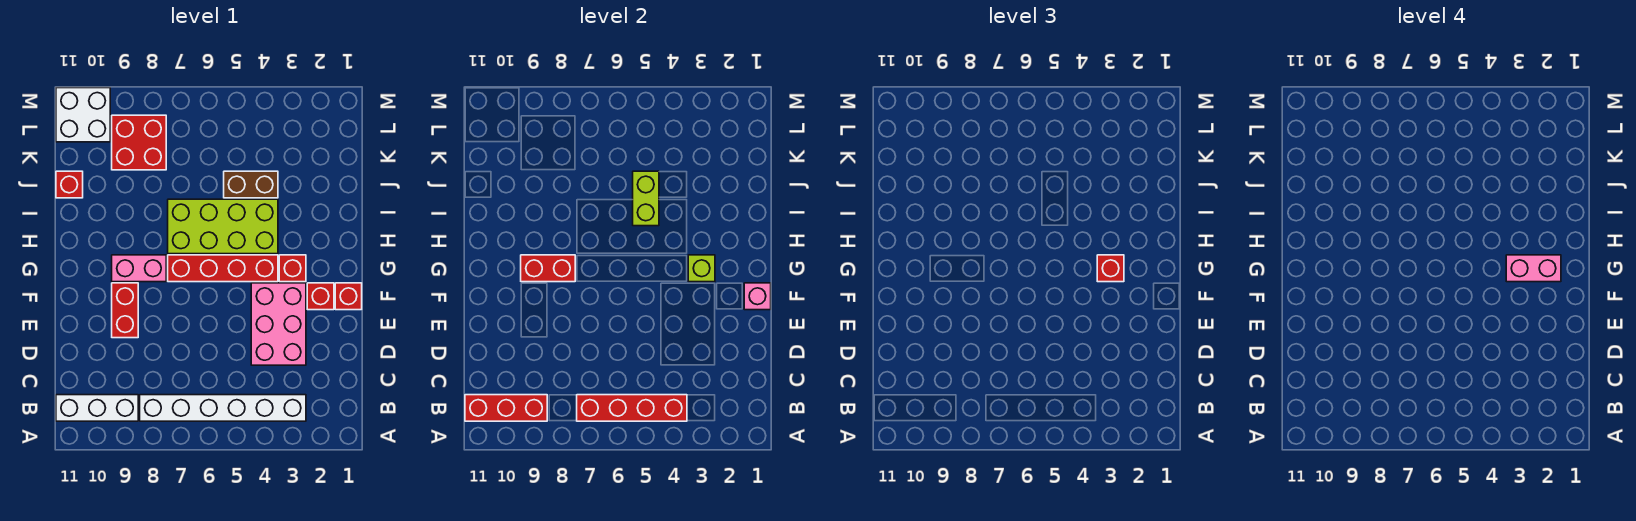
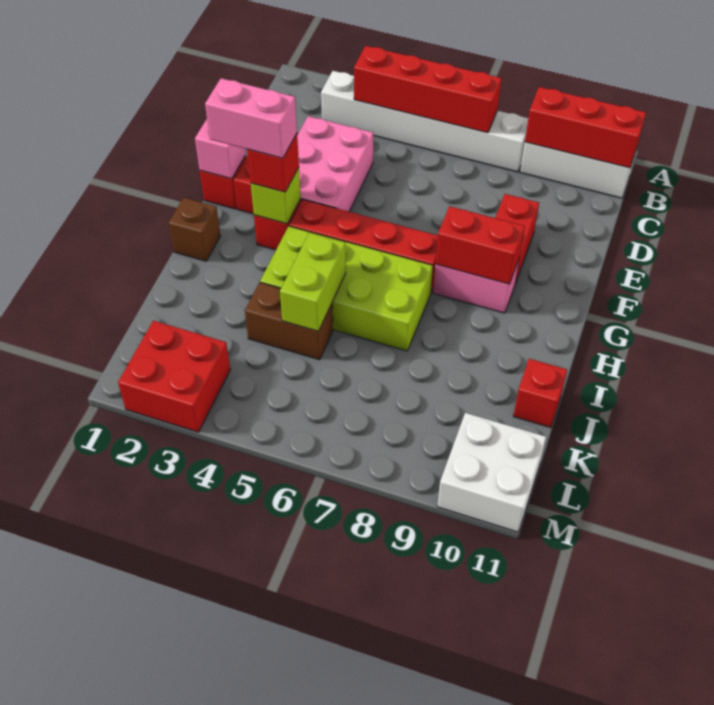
none -> brown brick H1 level 1
red brick K8:L9 level 1 -> red brick L2:M3 level 1

